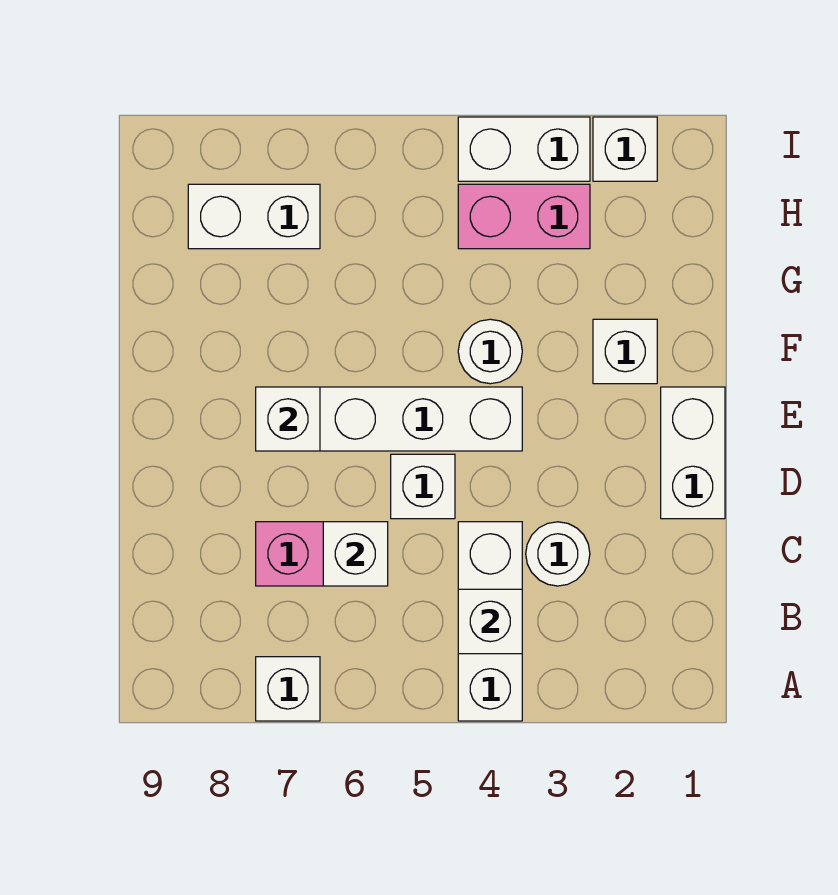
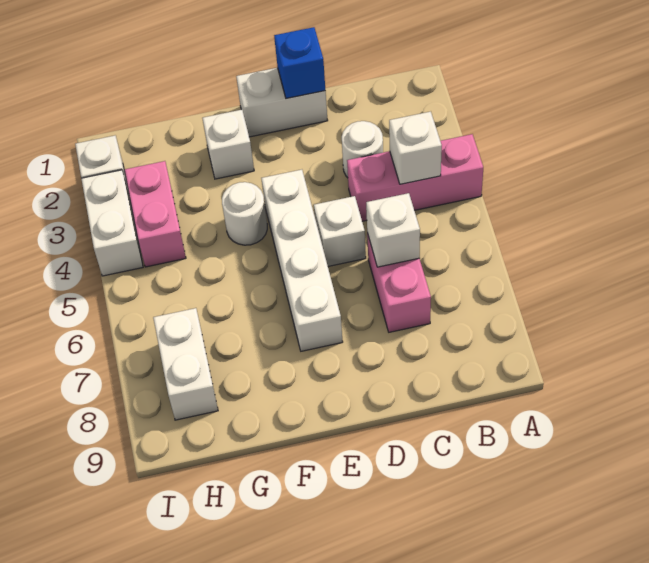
white brick A4:C4 level 1 -> pink brick A4:C4 level 1
white brick A7 level 1 -> none
none -> blue brick D1 level 2
white brick E7 level 2 -> none

